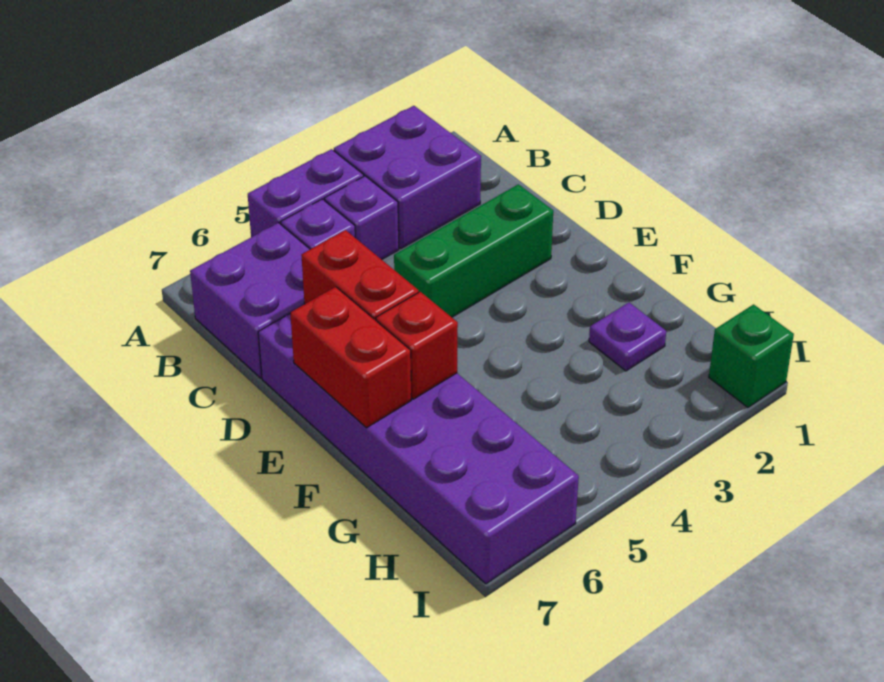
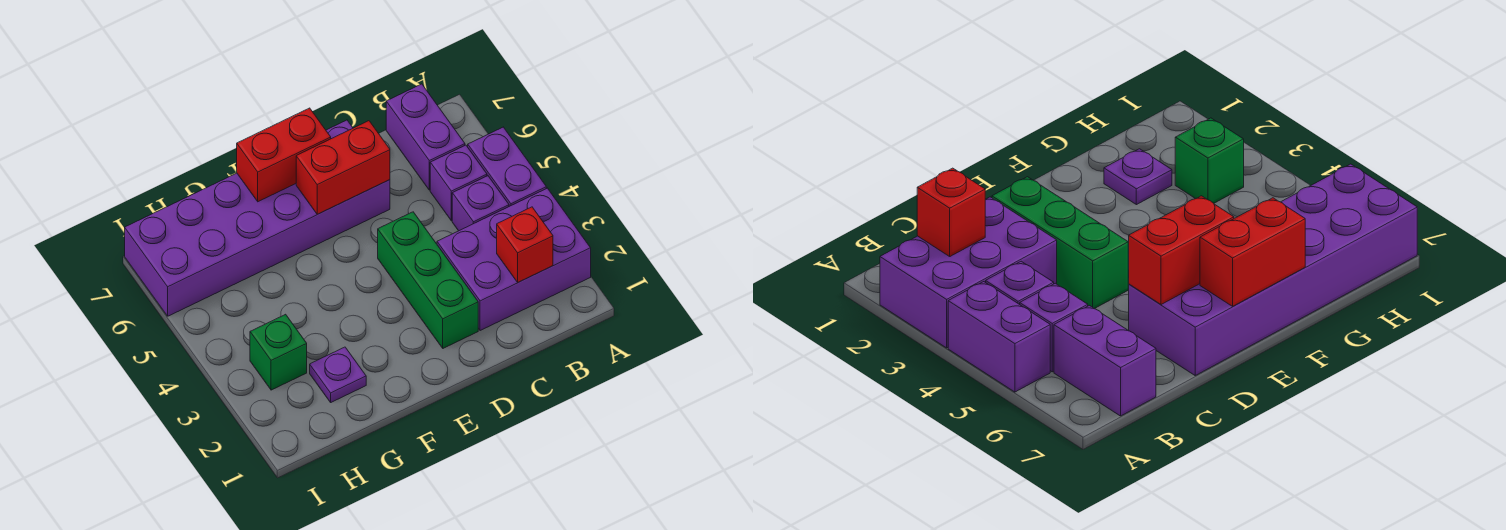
purple brick A2:B3 level 1 -> purple brick A2:C3 level 1
purple brick B6:C7 level 1 -> purple brick B6:B7 level 1
red brick F6 level 2 -> red brick B2 level 2
green brick I1 level 1 -> green brick H3 level 1

